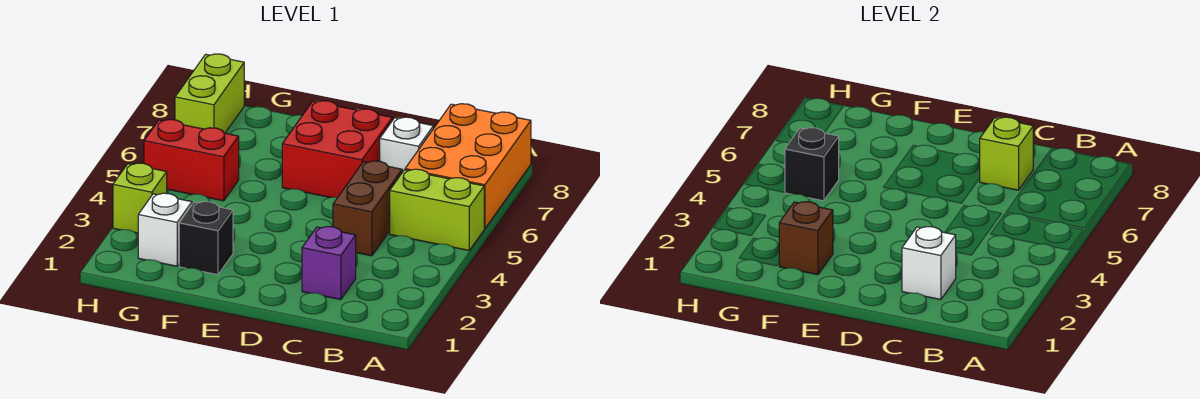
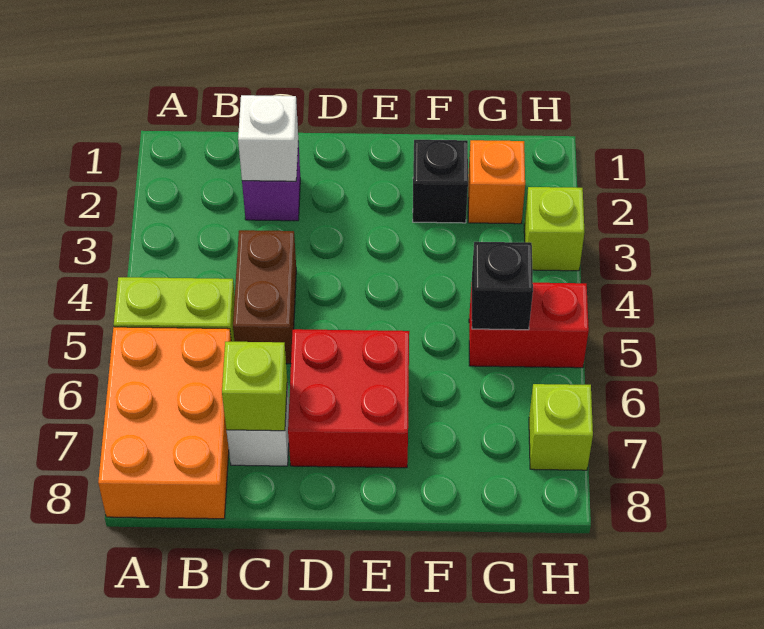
brown brick F2 level 2 -> none
white brick G2 level 1 -> orange brick G2 level 1
lime brick H7:H8 level 1 -> lime brick H7 level 1

